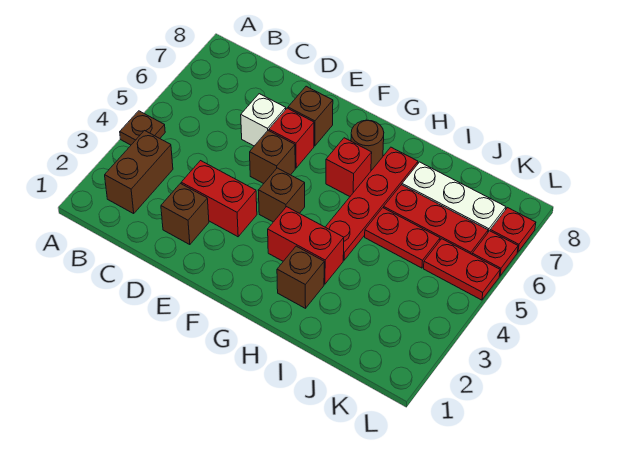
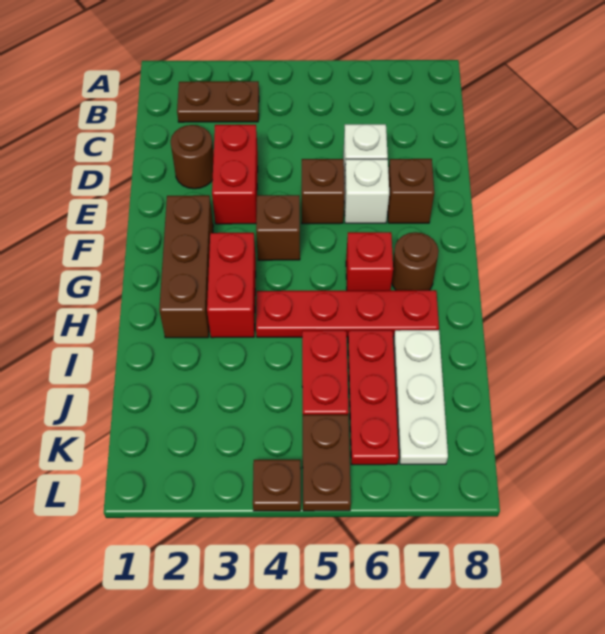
brown plate A4 level 1 -> brown plate L4 level 1
brown brick B2:B3 level 1 -> brown plate B2:B3 level 1
brown brick D2 level 1 -> brown round brick D2 level 1
red brick E6 level 1 -> white brick E6 level 1
brown brick H2 level 1 -> brown brick F2:H2 level 1
red plate K5:L5 level 1 -> brown plate K5:L5 level 1
red plate L6 level 1 -> none
red plate L7 level 1 -> none

